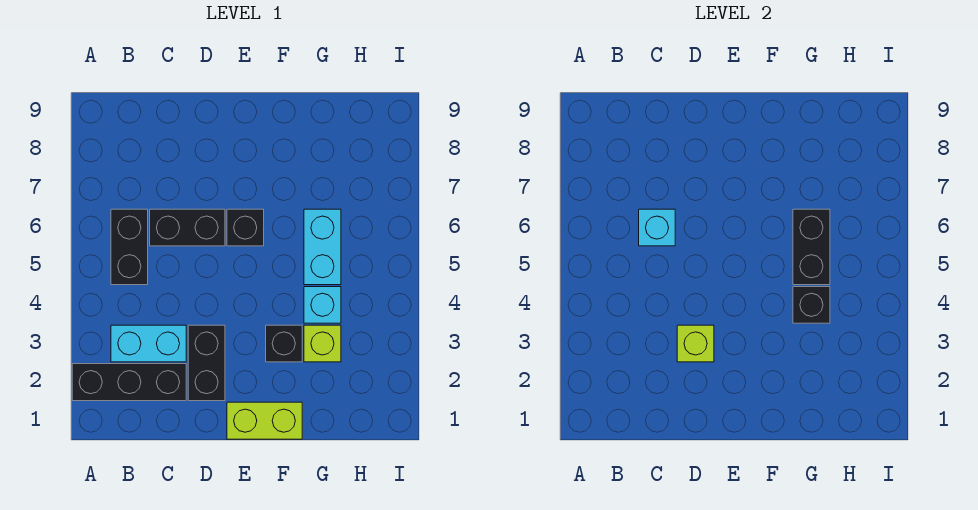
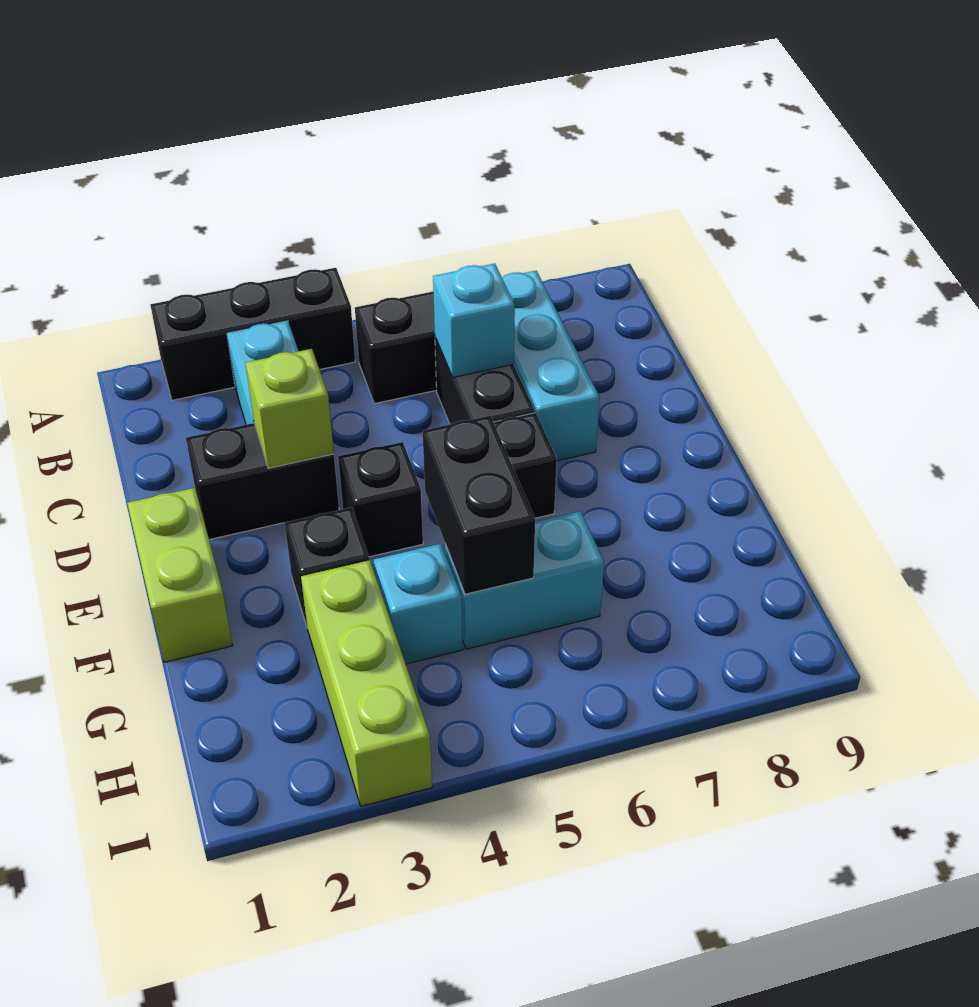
black brick A2:C2 level 1 -> black brick A2:A4 level 1
none -> cyan brick B7:D7 level 1
lime brick G3 level 1 -> lime brick G3:I3 level 1
black brick G4 level 2 -> black brick E4 level 1
black brick G5:G6 level 2 -> black brick F5:G5 level 2

